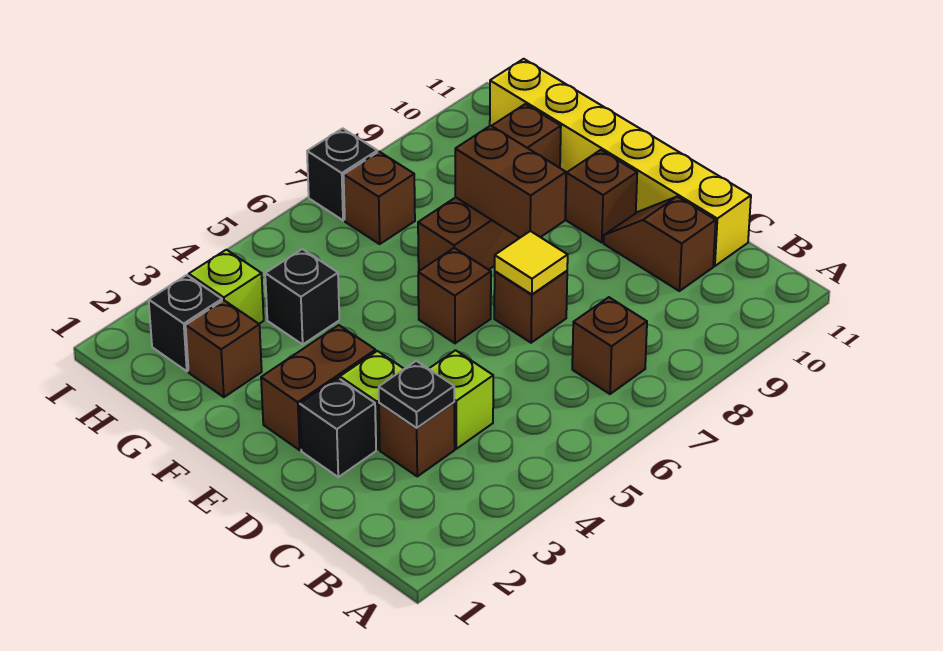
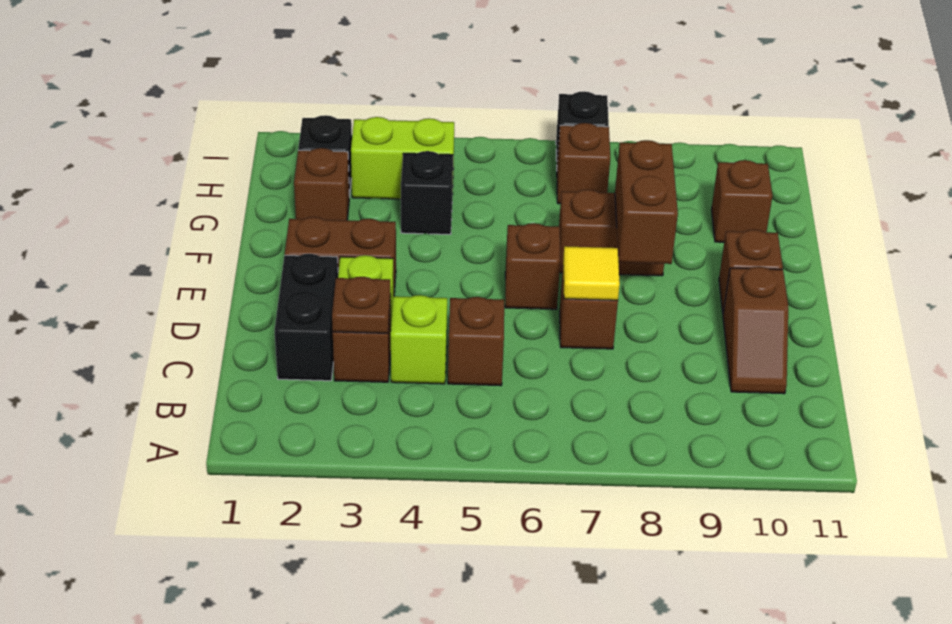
brown brick B7 level 1 -> brown brick C5 level 1
black plate C3 level 2 -> brown plate C3 level 2
brown slope C10:D10 level 1 top C -> brown slope C10:D10 level 1 top D
yellow brick C11:H11 level 1 -> none
black brick D2 level 1 -> black brick C2:D2 level 1
lime brick H3 level 1 -> lime brick H3:H4 level 1

